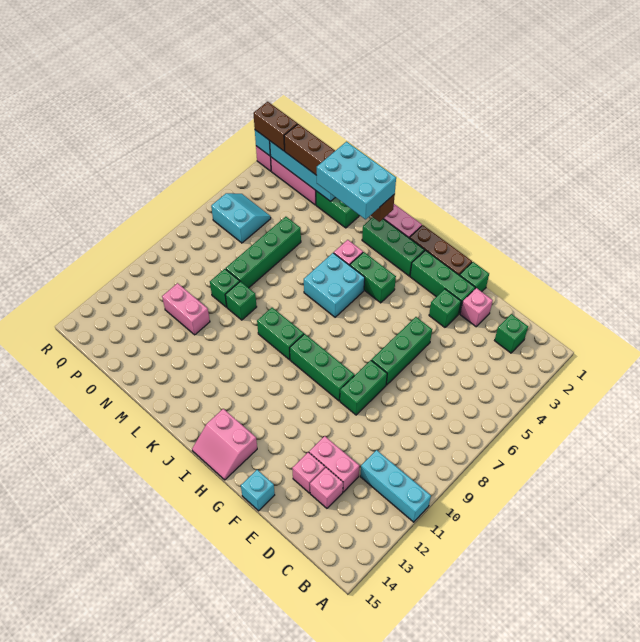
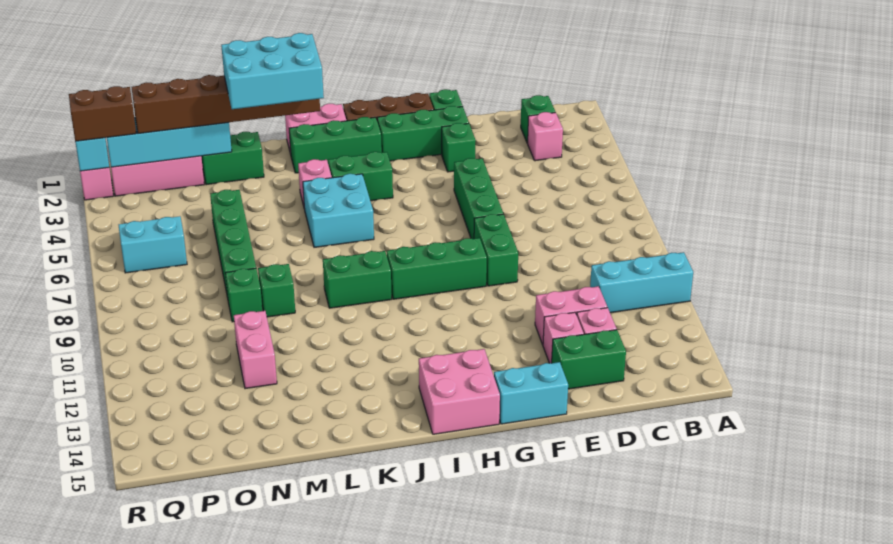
none -> green brick D14:E14 level 1
pink brick E2 level 1 -> pink brick C3 level 1
cyan brick F15 level 1 -> cyan brick F15:G15 level 1
pink slope H14:I15 level 1 top 14 -> pink brick H14:I15 level 1
pink brick N11:O11 level 1 -> pink brick N11:N12 level 1

